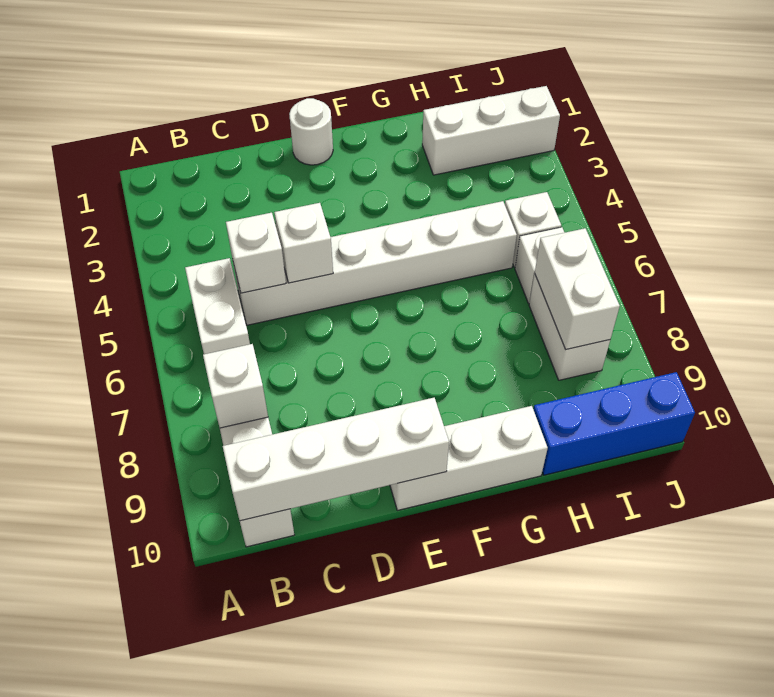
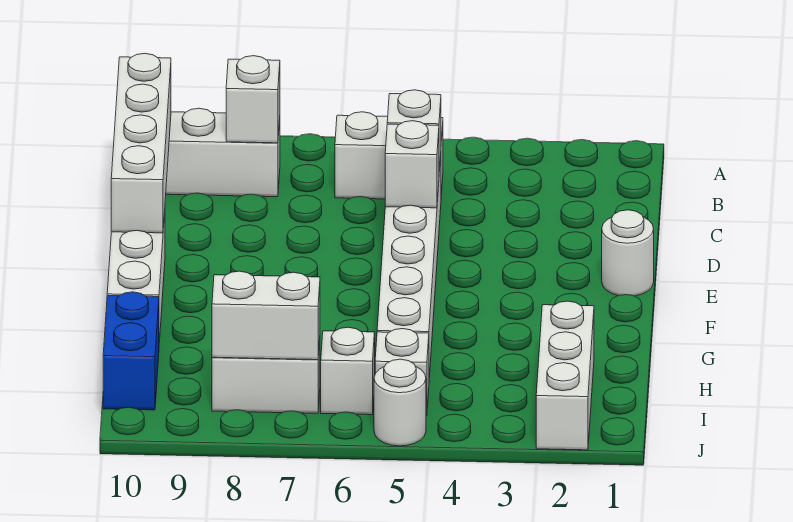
blue brick H10:J10 level 1 -> blue brick H10:I10 level 1
none -> white round brick J5 level 1

